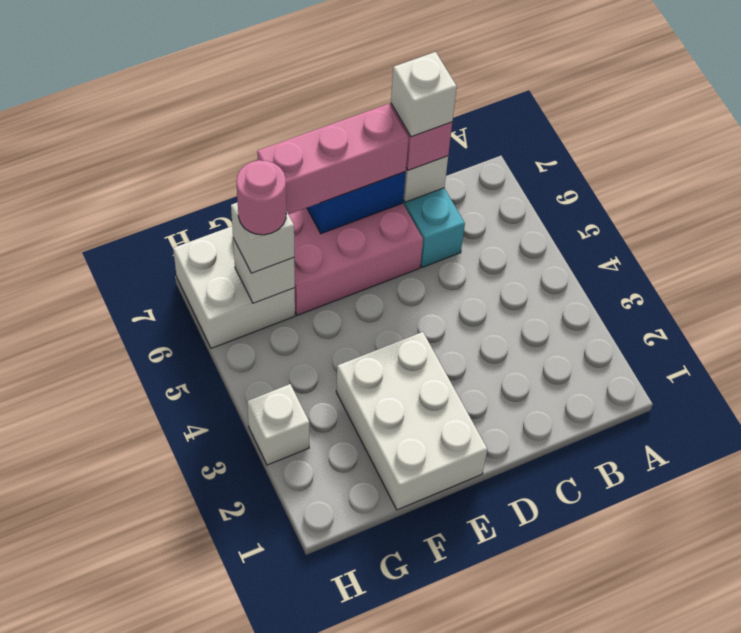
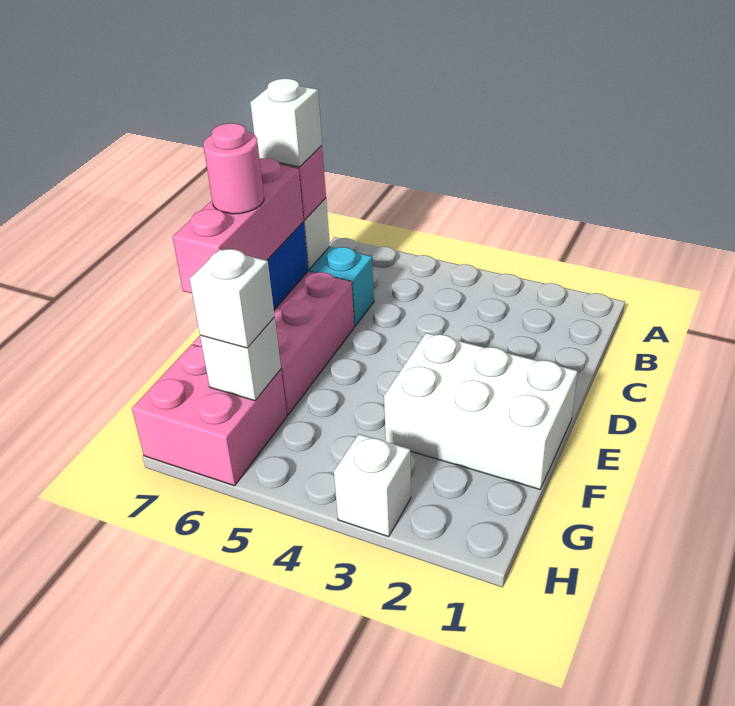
white brick G6:H7 level 1 -> pink brick G6:H7 level 1
pink round brick G6 level 4 -> pink round brick E7 level 4

